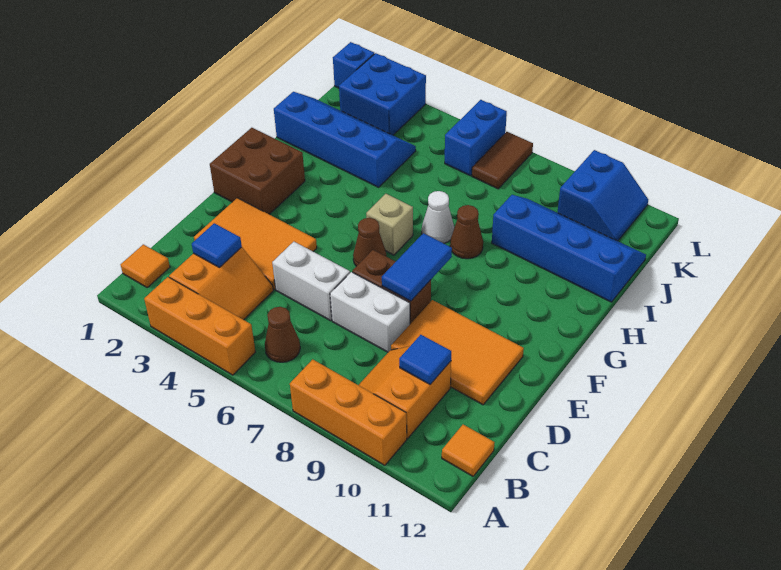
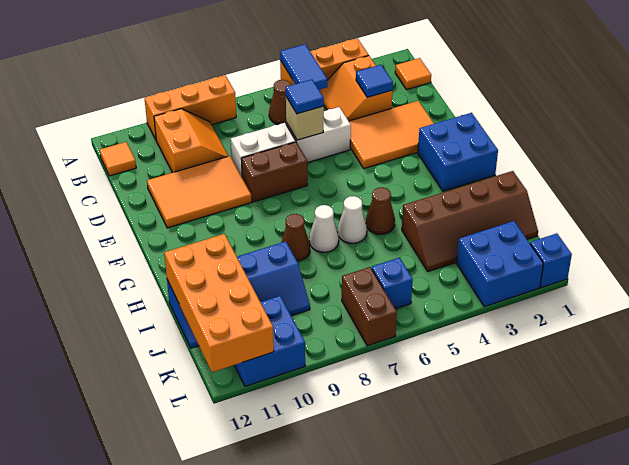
blue tile C10 level 2 -> blue tile D6 level 3
blue tile E8:F8 level 2 -> blue tile A5:B5 level 2
brown brick F1:G2 level 1 -> blue brick F1:G2 level 1
brown cone F6 level 1 -> brown cone H5 level 1
tan brick G6 level 1 -> tan brick D6 level 2
none -> white cone H6 level 1
blue slope I1:J4 level 1 top I -> brown slope I1:J4 level 1 top I
none -> orange brick I11:L12 level 2
blue brick K6:L6 level 1 -> blue brick K6 level 1
brown tile K7:L7 level 1 -> brown brick K7:L7 level 1
blue slope K10:L11 level 1 top 10 -> blue brick K10:L11 level 1

